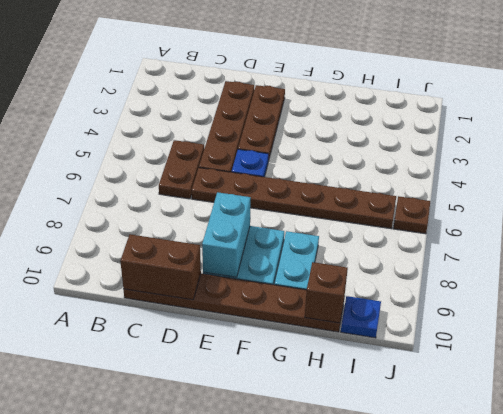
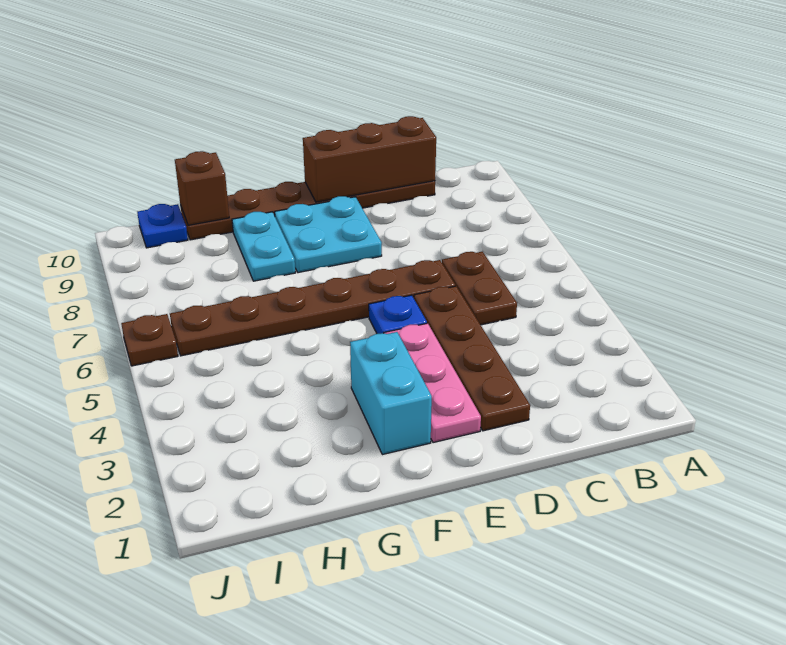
brown brick C10:D10 level 2 -> brown brick C10:E10 level 2
brown plate E2:E4 level 1 -> pink plate E2:E4 level 1
cyan brick E8:E9 level 2 -> cyan brick F2:F3 level 1

